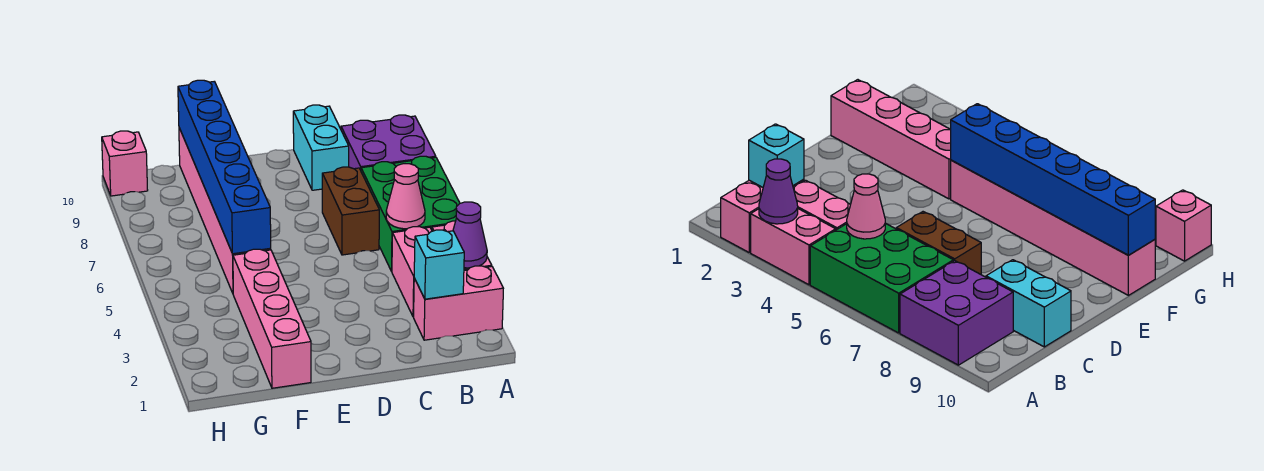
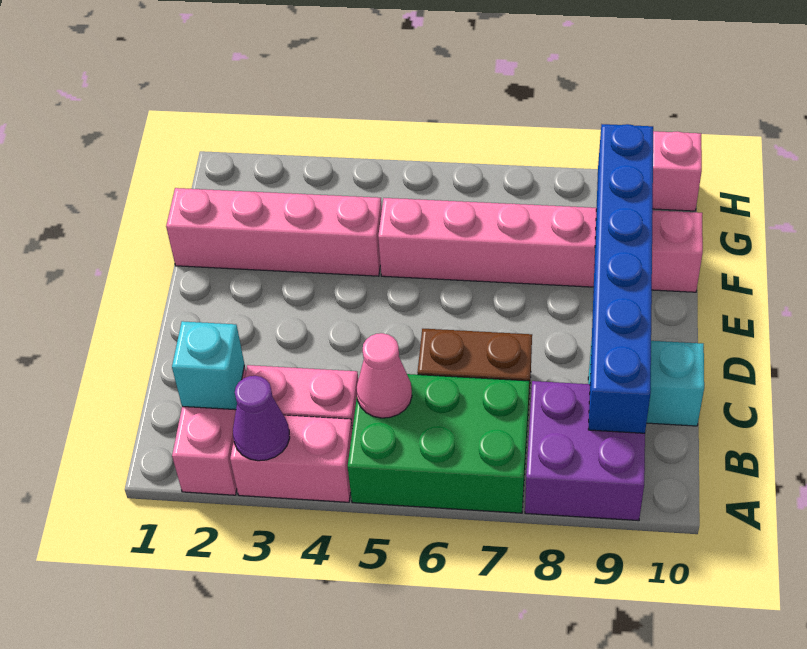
blue brick F5:F10 level 2 -> blue brick B9:G9 level 2

